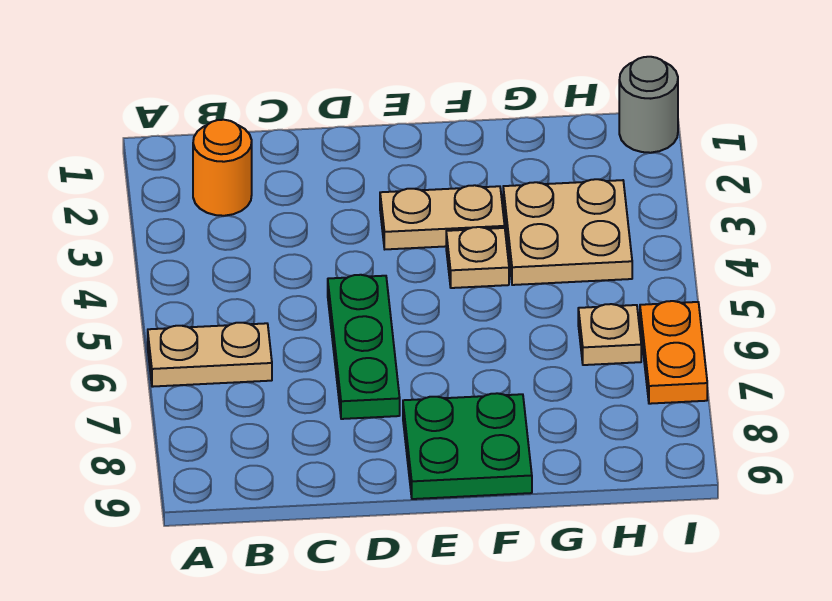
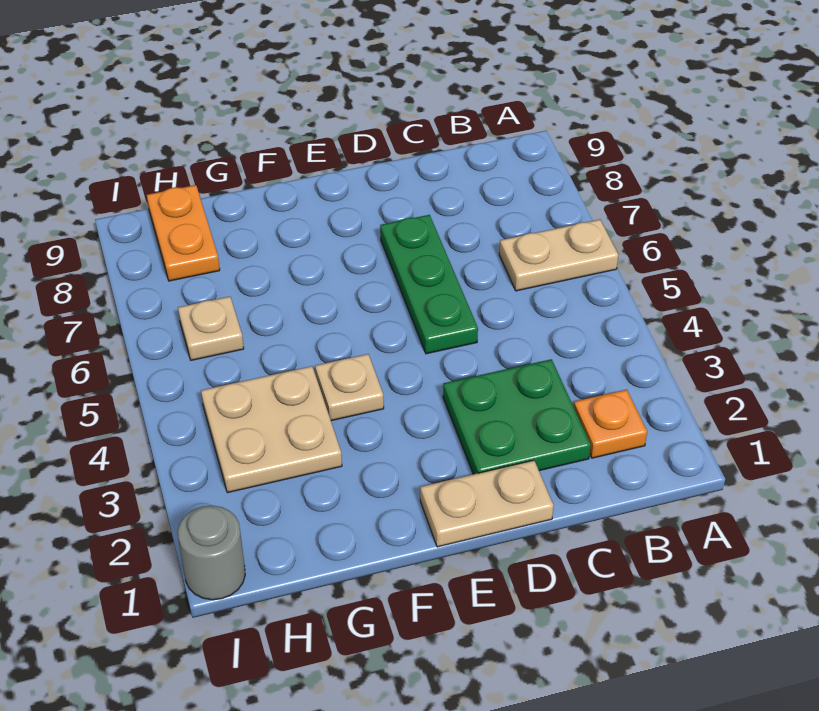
orange round brick B2 level 1 -> orange plate B2 level 1
tan plate E3:F3 level 1 -> tan plate D1:E1 level 1
green plate E8:F9 level 1 -> green plate C2:D3 level 1
orange plate I6:I7 level 1 -> orange plate H8:H9 level 1

